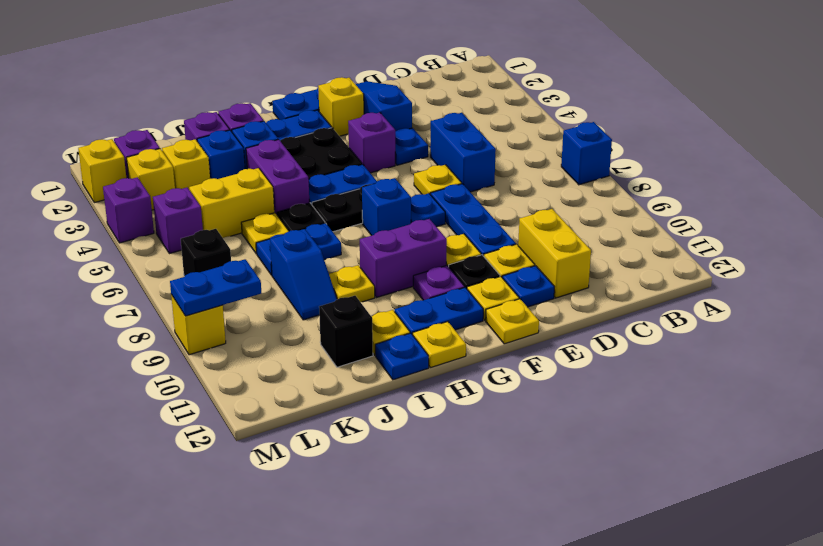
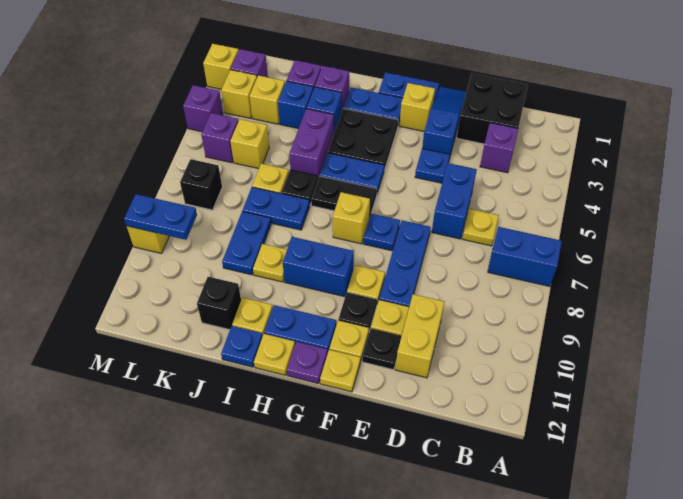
blue brick A7 level 1 -> blue brick A7:B7 level 1
none -> black brick C1:D2 level 1
yellow plate E6 level 1 -> yellow plate C6 level 1
blue plate E11 level 1 -> black plate E11 level 1
purple brick F4 level 1 -> purple brick C3 level 1
blue brick G7 level 1 -> yellow brick G7 level 1
purple brick G9:H9 level 1 -> blue brick G9:H9 level 1
purple plate G10 level 1 -> purple plate G12 level 1
yellow brick J5:K5 level 1 -> yellow brick K5 level 1
blue slope J8:J9 level 1 top 8 -> blue plate J8:J9 level 1

